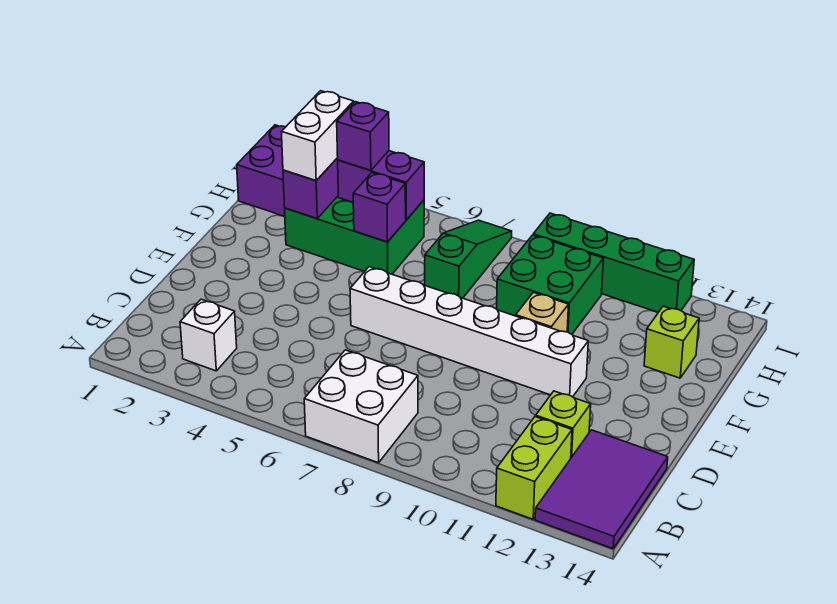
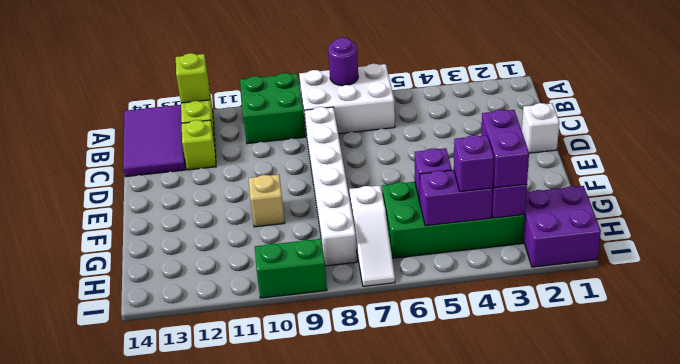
white brick A7:B8 level 1 -> white brick A6:B8 level 1
none -> purple round brick A7 level 2
white brick B3 level 1 -> white brick D1 level 1
white brick E6:E11 level 1 -> white brick C8:H8 level 1
green brick G3:H5 level 1 -> green brick G3:H6 level 1
white brick G3:H3 level 3 -> purple brick G3:H3 level 3
green slope G7:I7 level 1 top G -> white slope G7:I7 level 1 top G
green brick G9:H10 level 1 -> green brick A9:B10 level 1
lime brick G13 level 1 -> lime brick A12 level 2
green brick I9:I12 level 1 -> green brick I9:I10 level 1

